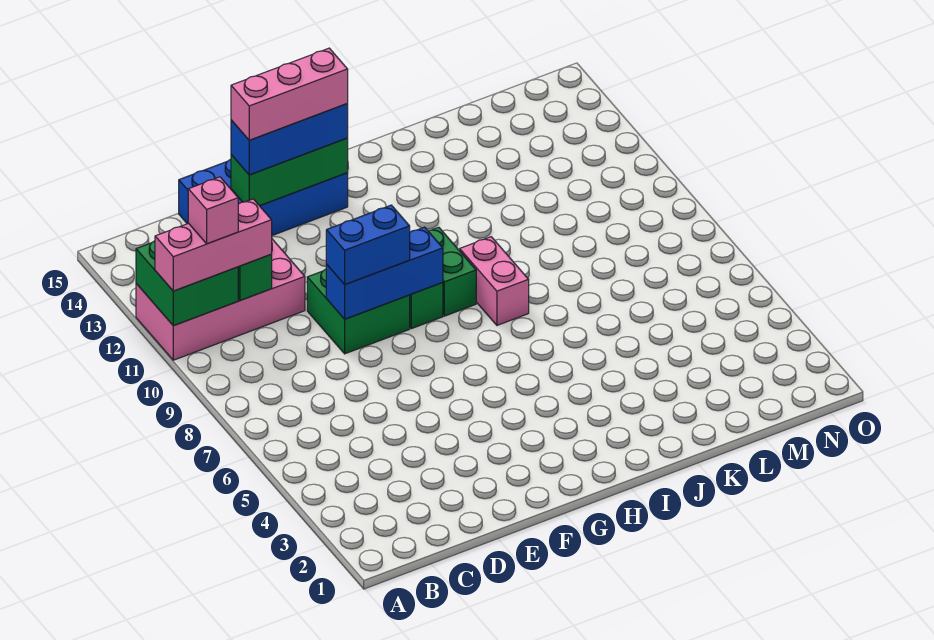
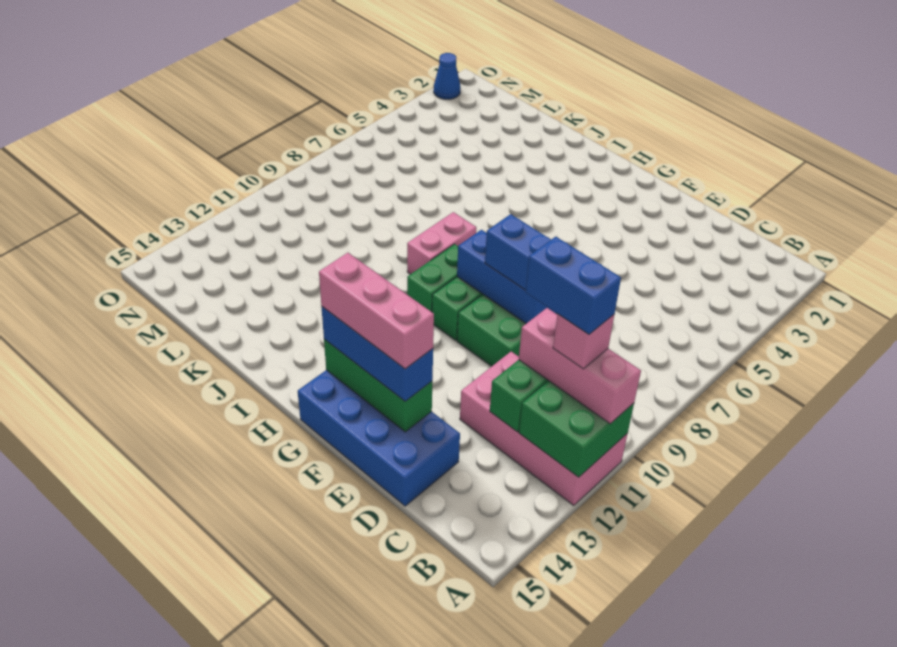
none -> blue brick B11:C11 level 5
none -> blue cone O2 level 1

